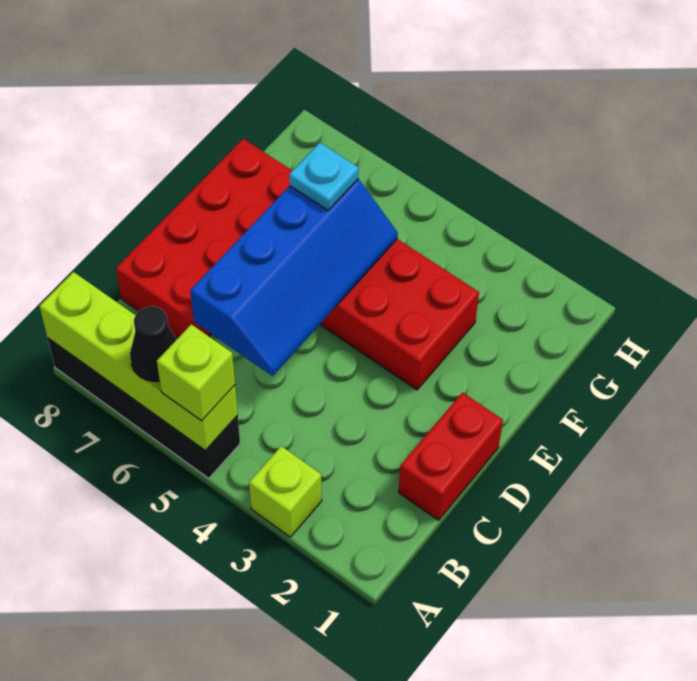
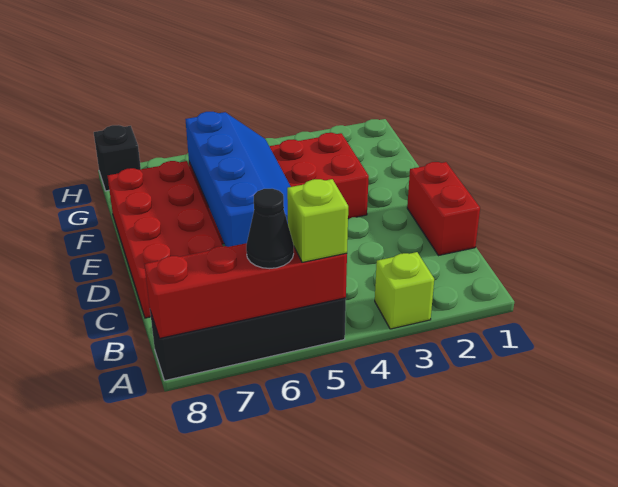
lime brick A5:A8 level 2 -> red brick A5:A8 level 2
cyan plate F6 level 3 -> none
none -> black brick H8 level 1

